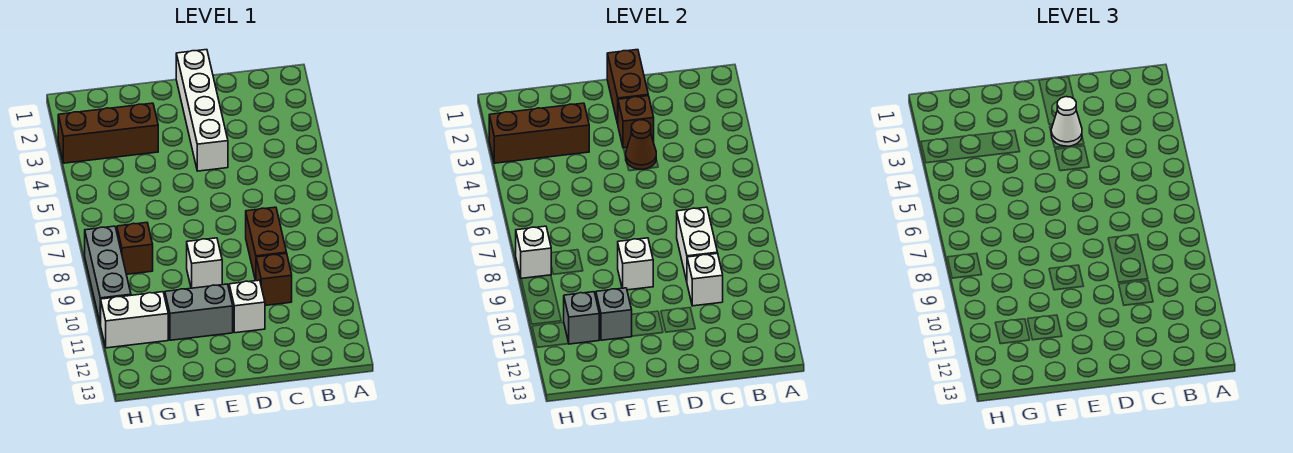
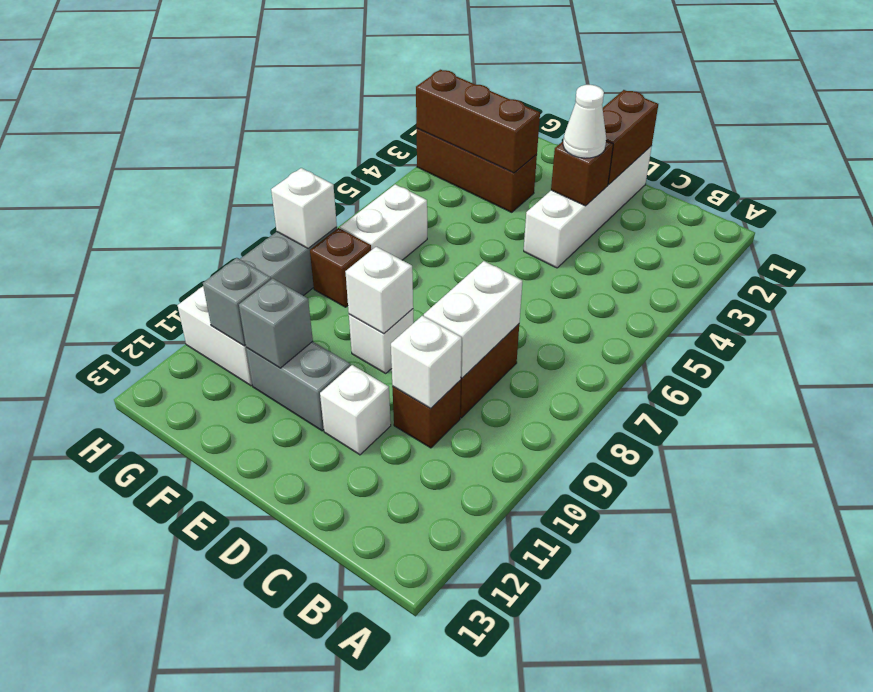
brown cone D4 level 2 -> none
none -> white brick G6:G7 level 1

